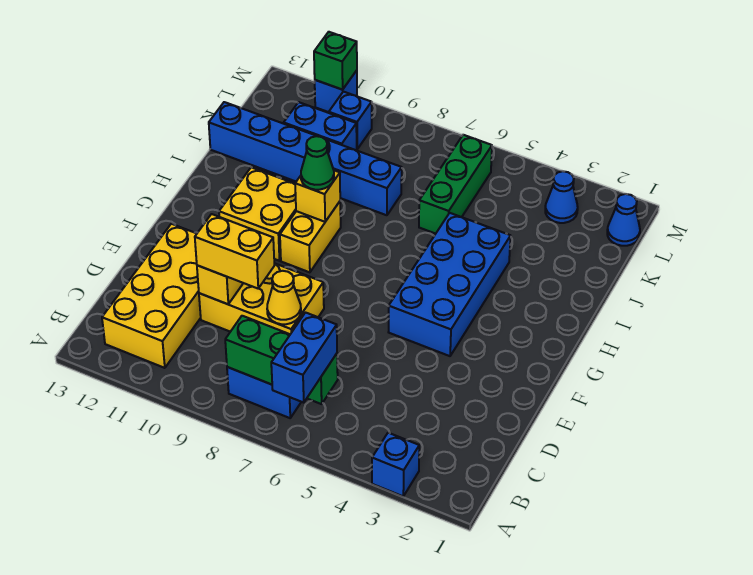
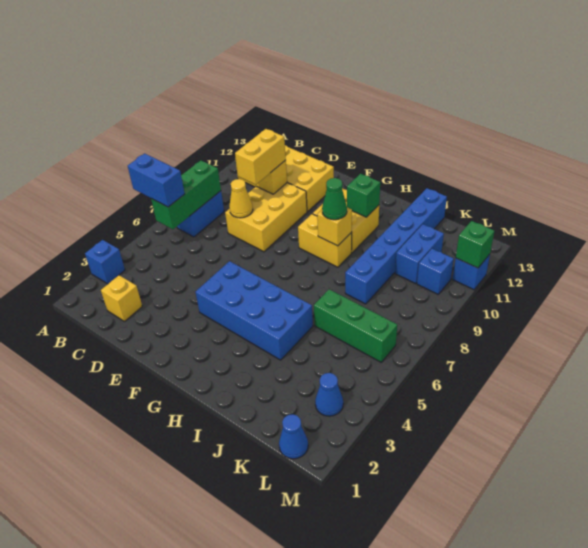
none -> yellow brick C2 level 1
none -> green brick H11 level 2

